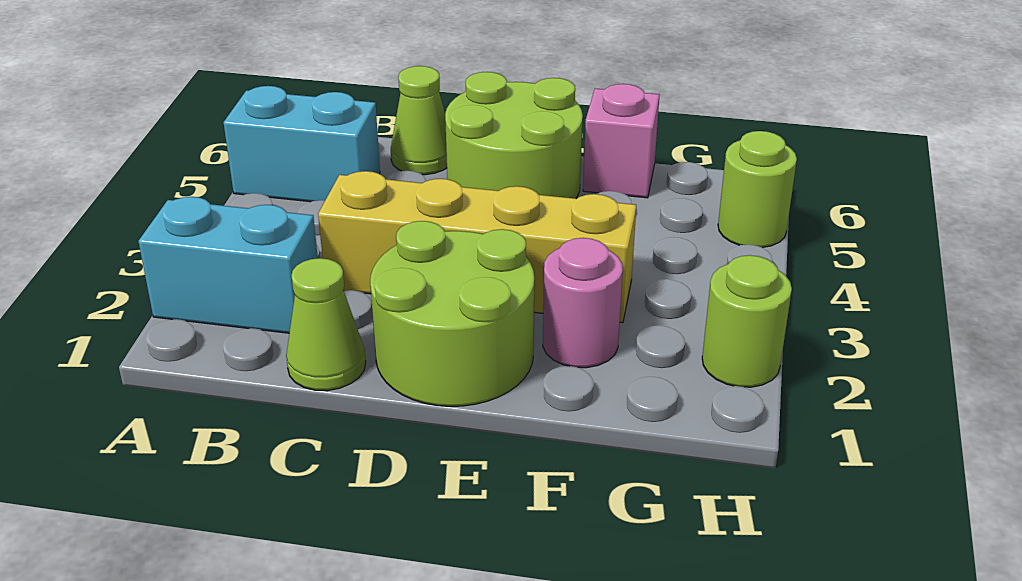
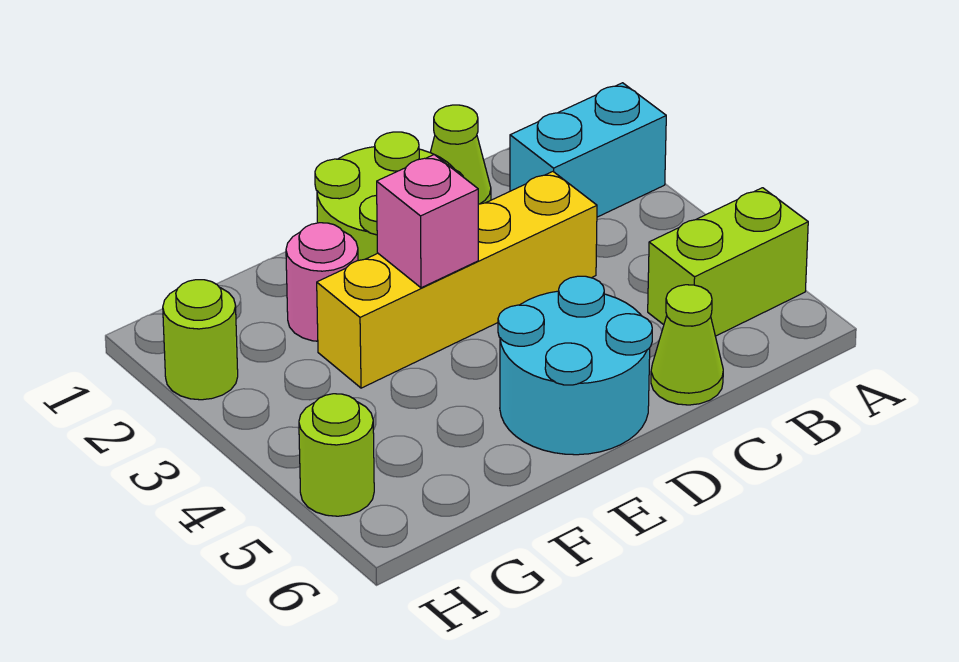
cyan brick A5:B5 level 1 -> lime brick A5:B5 level 1
lime round brick D5:E6 level 1 -> cyan round brick D5:E6 level 1
pink brick F6 level 1 -> pink brick E3 level 2

